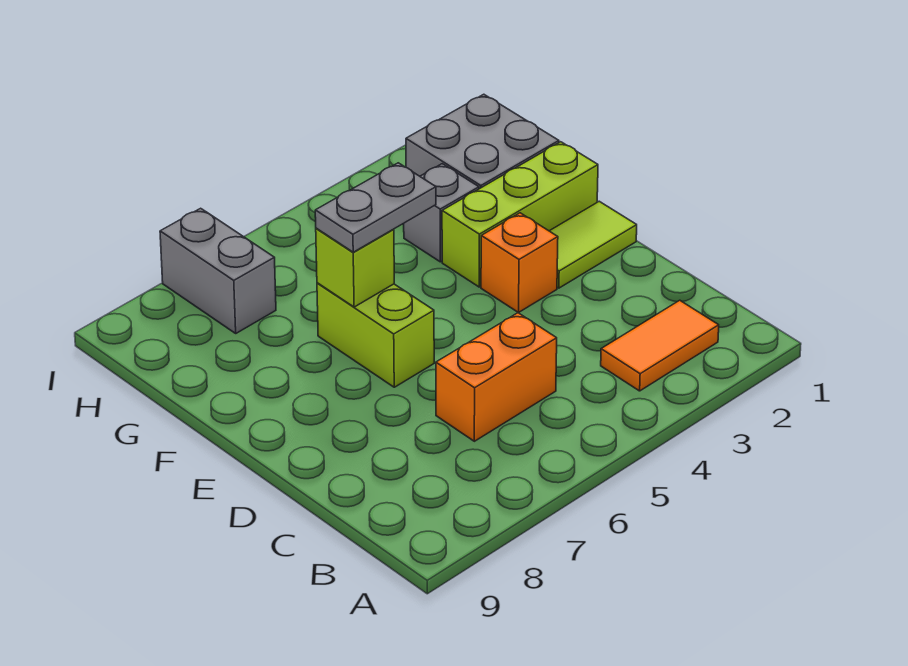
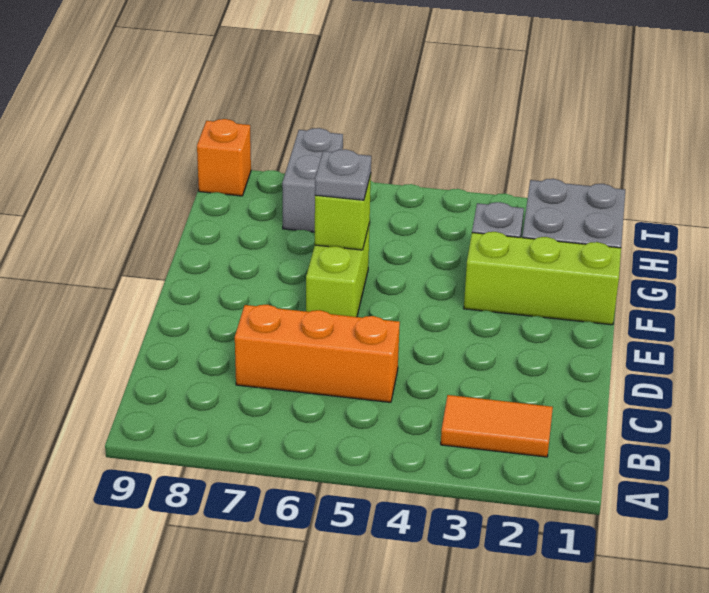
orange brick C5:C6 level 1 -> orange brick C5:C7 level 1
lime tile E1:E2 level 1 -> none
orange brick E3 level 1 -> orange brick I9 level 1
grey plate F5:F6 level 3 -> grey plate F6 level 3

